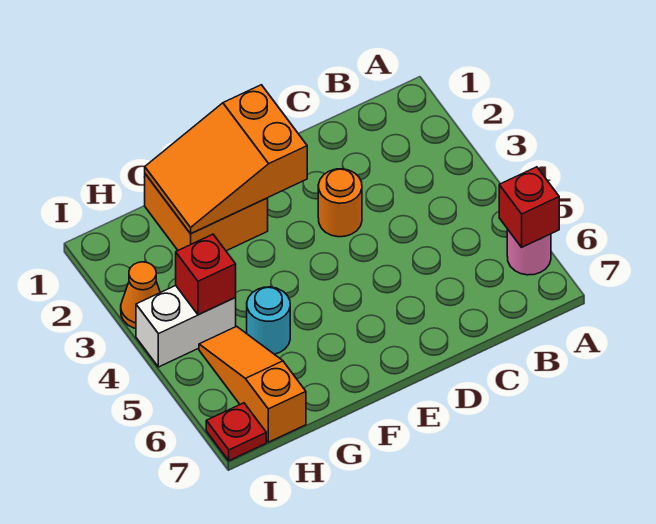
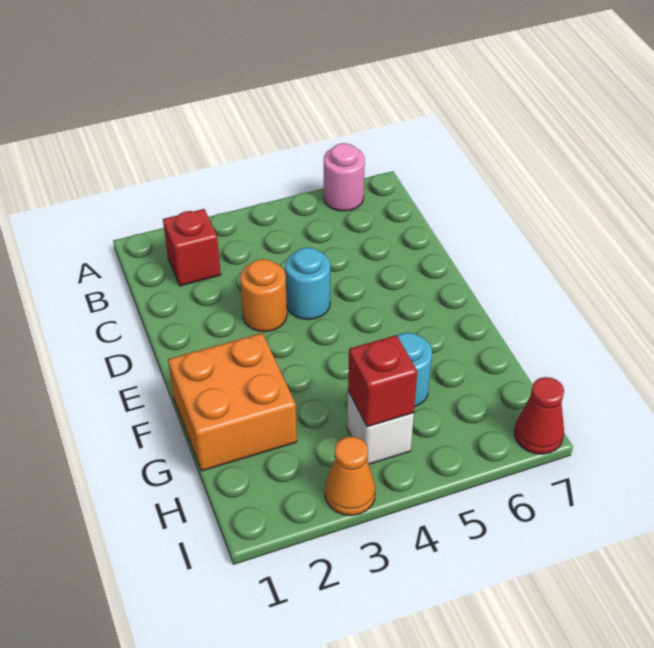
red brick A6 level 2 -> red brick B2 level 1
none -> cyan round brick D4 level 1
orange slope E1:G2 level 2 top E -> none
white brick H4:I4 level 1 -> white brick H4 level 1
orange slope H5:H7 level 1 top 7 -> none
red plate I7 level 1 -> red cone I7 level 1

